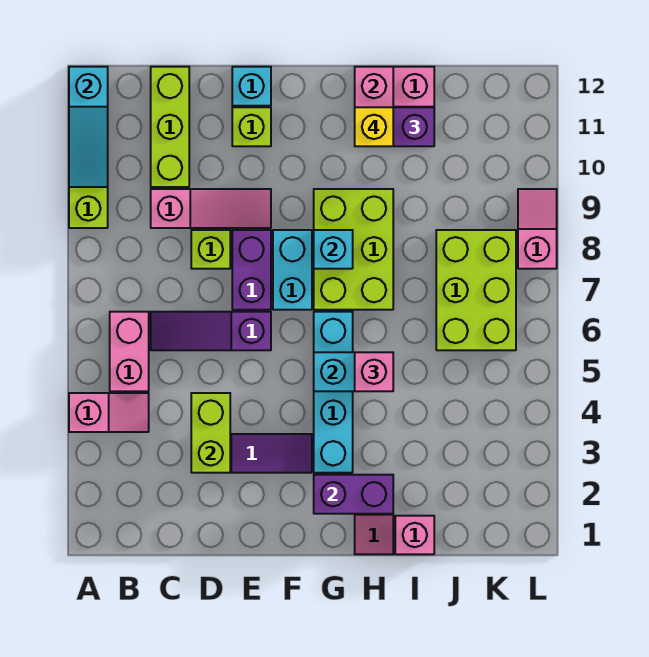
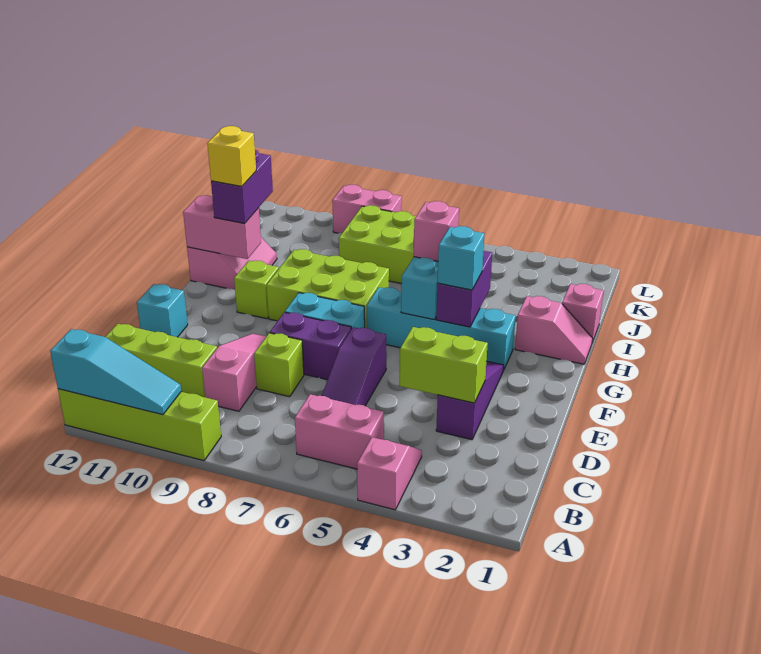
lime brick E11 level 1 -> lime brick G10 level 1
purple brick G2:H2 level 2 -> purple brick G4:H4 level 2
cyan brick G8 level 2 -> cyan brick G4 level 3
pink slope L8:L9 level 1 top 8 -> pink brick L8:L9 level 1

